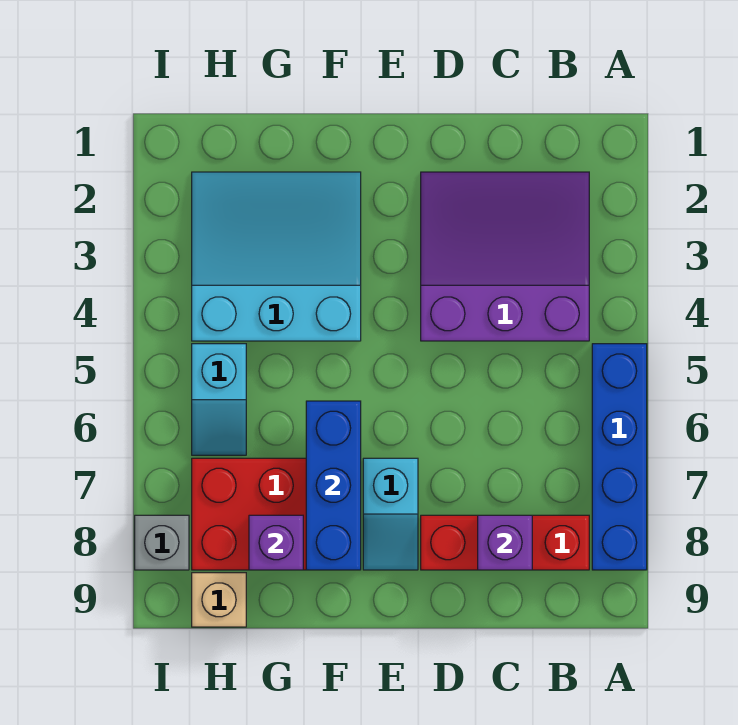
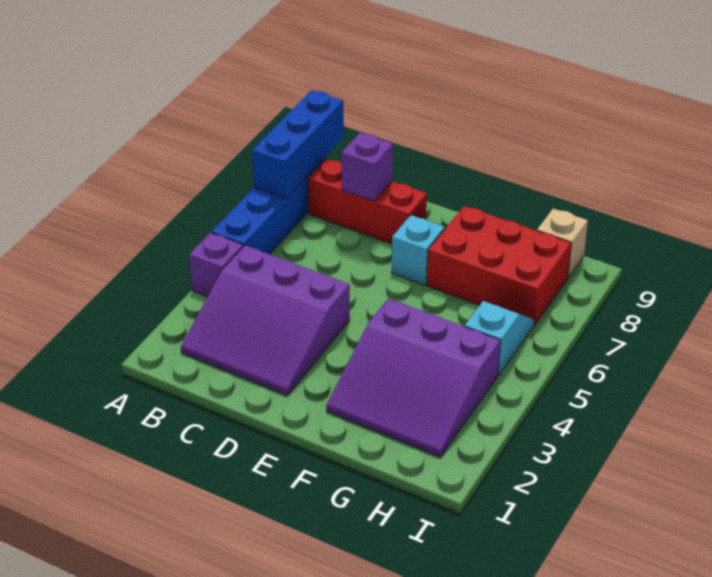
cyan slope F2:H4 level 1 top 4 -> purple slope F2:H4 level 1 top 4
blue brick F6:F8 level 2 -> blue brick A7:A9 level 2
purple brick G8 level 2 -> purple brick A4 level 1
grey brick I8 level 1 -> none

